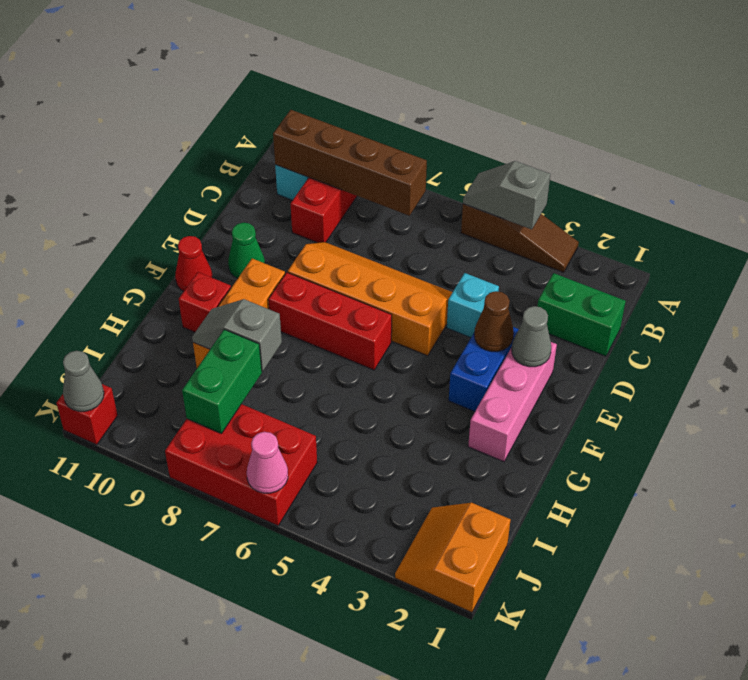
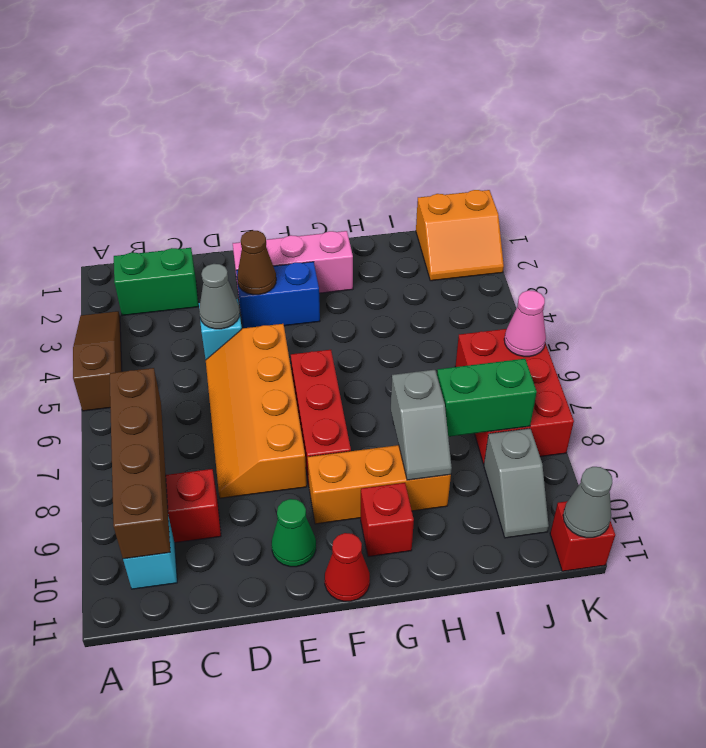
grey slope A4:A5 level 2 top 4 -> grey slope J9:J10 level 1 top 9
green brick C1:C2 level 1 -> green brick B2:C2 level 1
grey cone E2 level 2 -> grey cone D4 level 2

